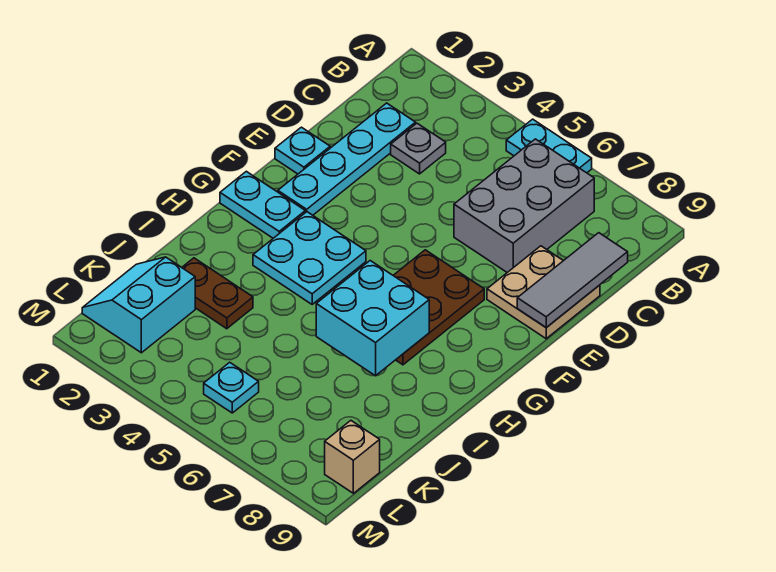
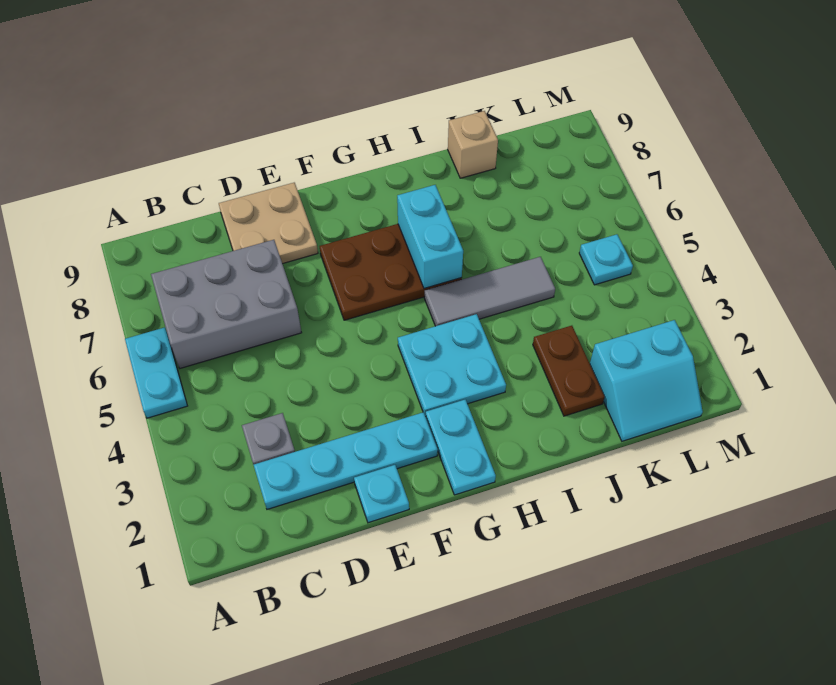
grey tile C9:E9 level 2 -> grey tile H5:J5 level 1
cyan brick H6:I7 level 2 -> cyan brick H6:H7 level 2
tan brick L9 level 1 -> tan brick J9 level 1

